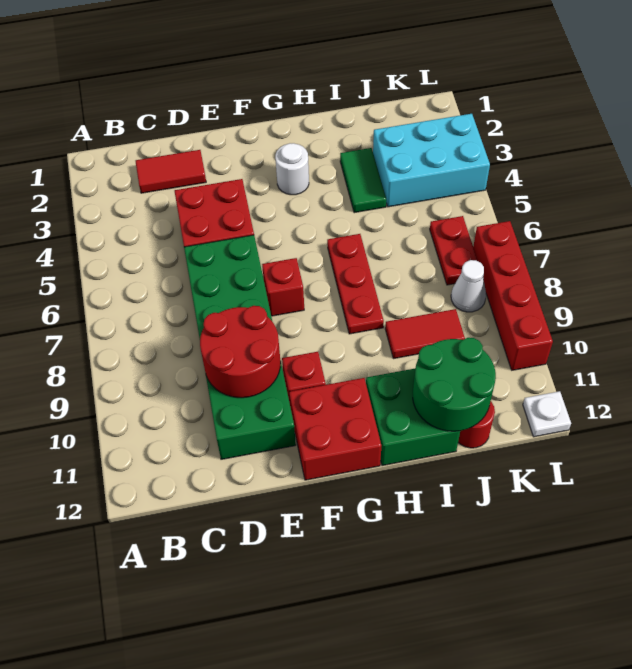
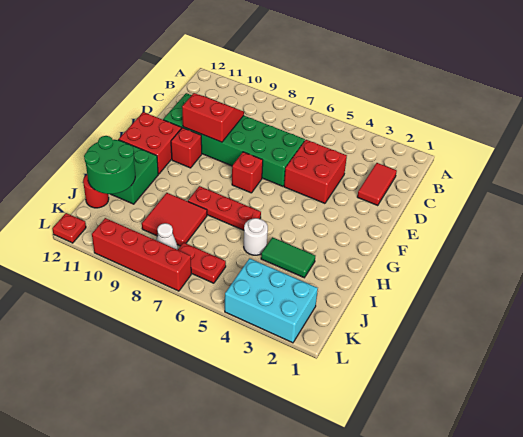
red round brick D9:E10 level 2 -> red slope D9:E10 level 2 top E
white round brick G3 level 1 -> white round brick I5 level 1
red tile I9:J9 level 1 -> red tile I8:J9 level 1
cyan brick J3:L4 level 1 -> cyan brick K2:L4 level 1
white plate L12 level 1 -> red plate L12 level 1

